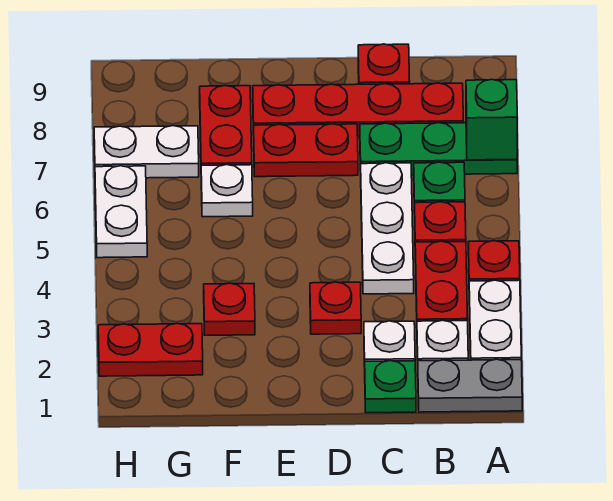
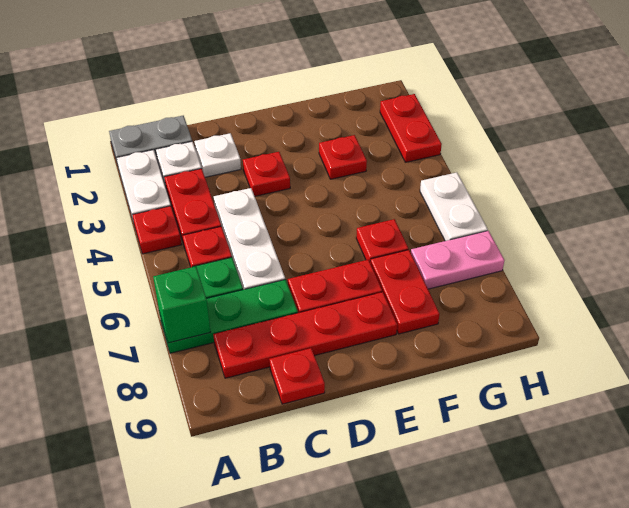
green plate C1 level 1 -> none
white plate F6 level 1 -> red plate F6 level 1
red plate G2:H2 level 1 -> red plate H2:H3 level 1
white plate G7:H7 level 1 -> pink plate G7:H7 level 1

